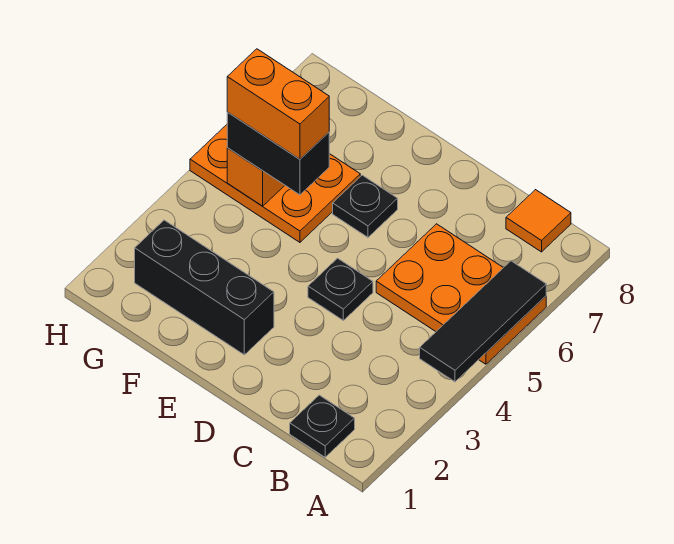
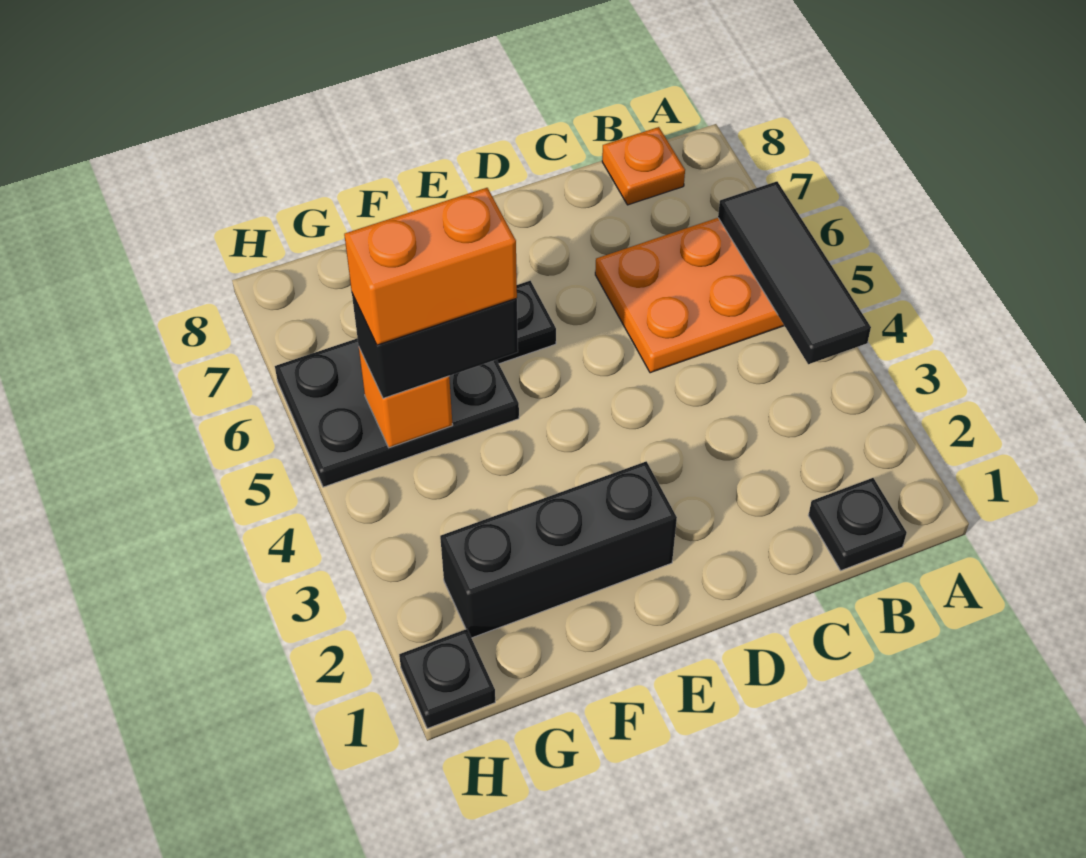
orange tile B8 level 1 -> orange plate B8 level 1
black plate D4 level 1 -> black plate H1 level 1
orange plate F5:H6 level 1 -> black plate F5:H6 level 1

